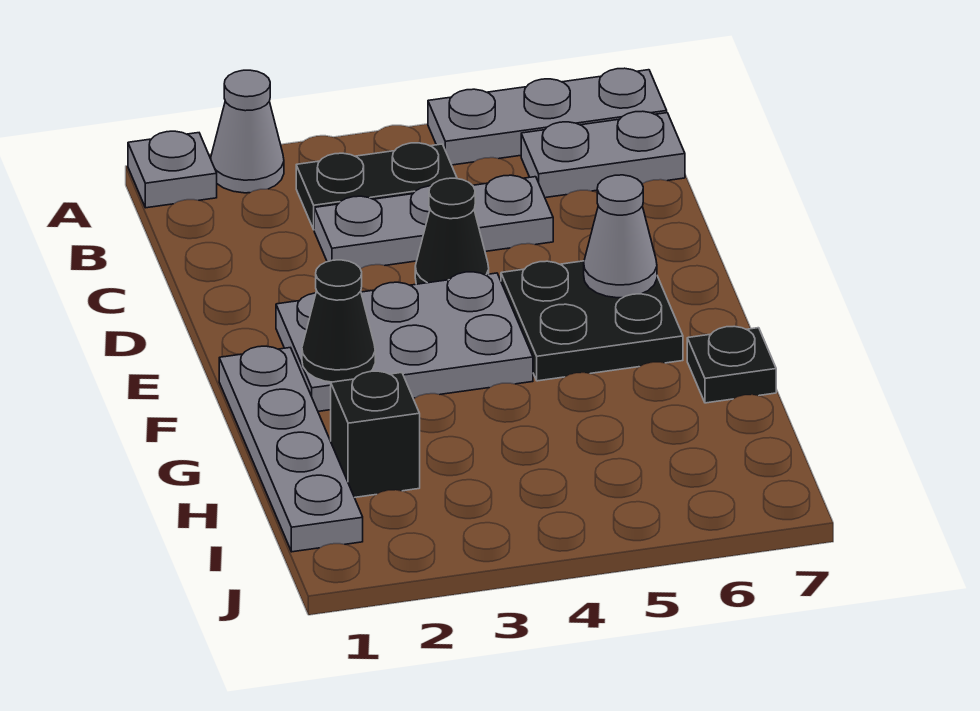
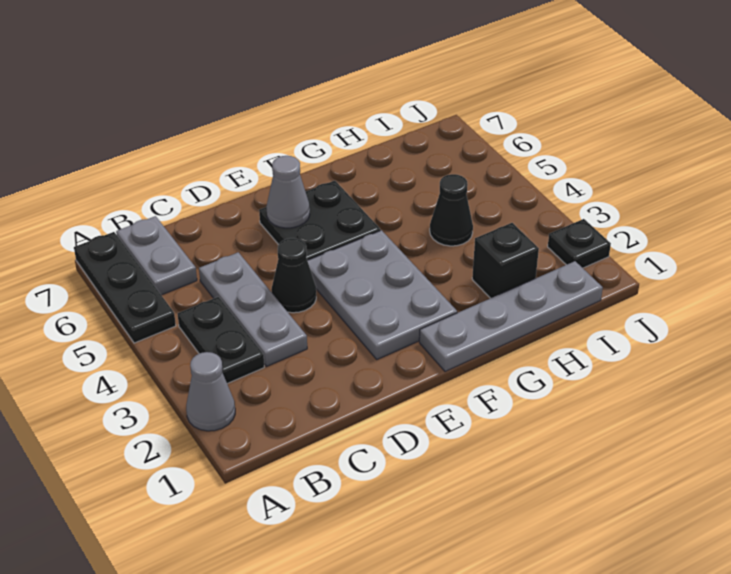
grey plate A1 level 1 -> none
grey plate A5:A7 level 1 -> black plate A5:A7 level 1
black cone F2 level 2 -> black cone H4 level 1
black plate G7 level 1 -> black plate J2 level 1

